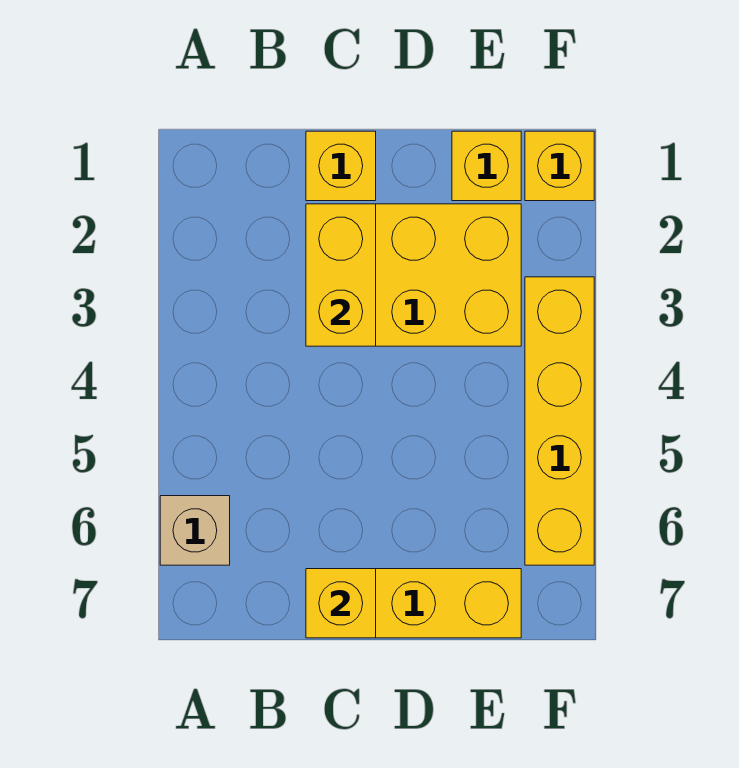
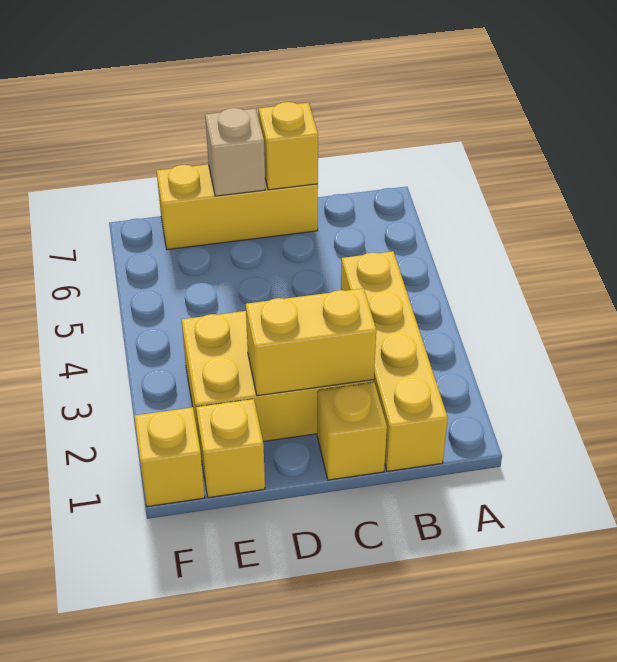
tan brick A6 level 1 -> tan brick D7 level 2
yellow brick C2:C3 level 2 -> yellow brick C2:D2 level 2
yellow brick F3:F6 level 1 -> yellow brick B1:B4 level 1

